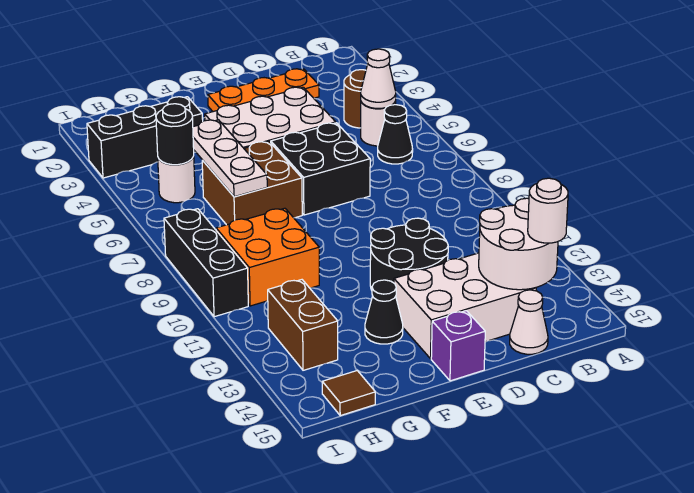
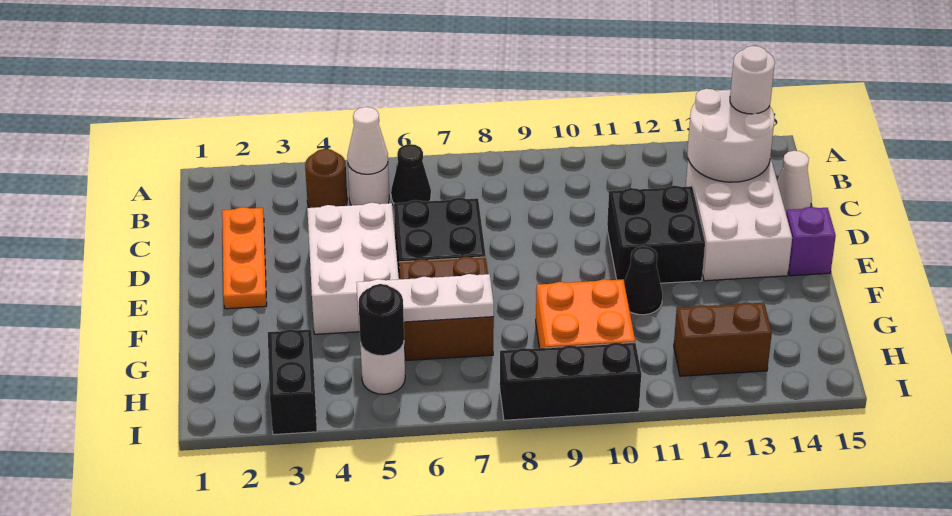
black round brick D11:E12 level 1 -> black brick D11:E12 level 1
black cone F13 level 1 -> black cone F11 level 1
black brick G3:I3 level 1 -> black brick H3:I3 level 1
brown tile H15 level 1 -> none

